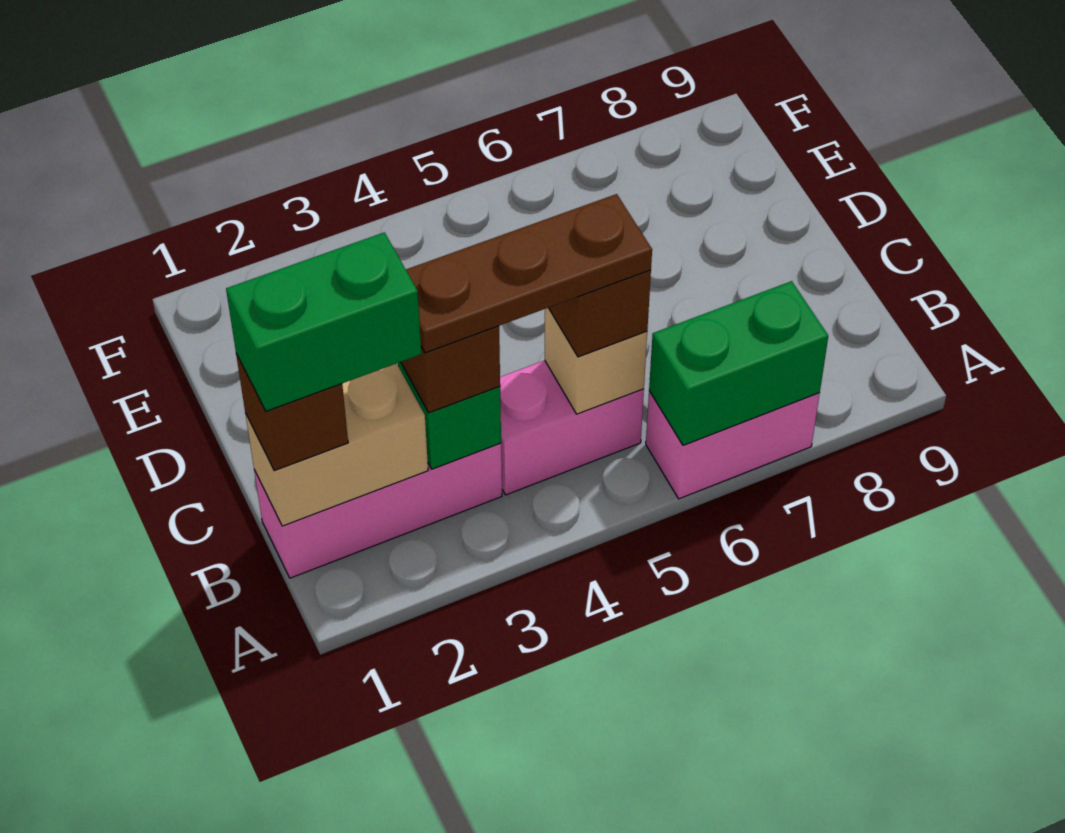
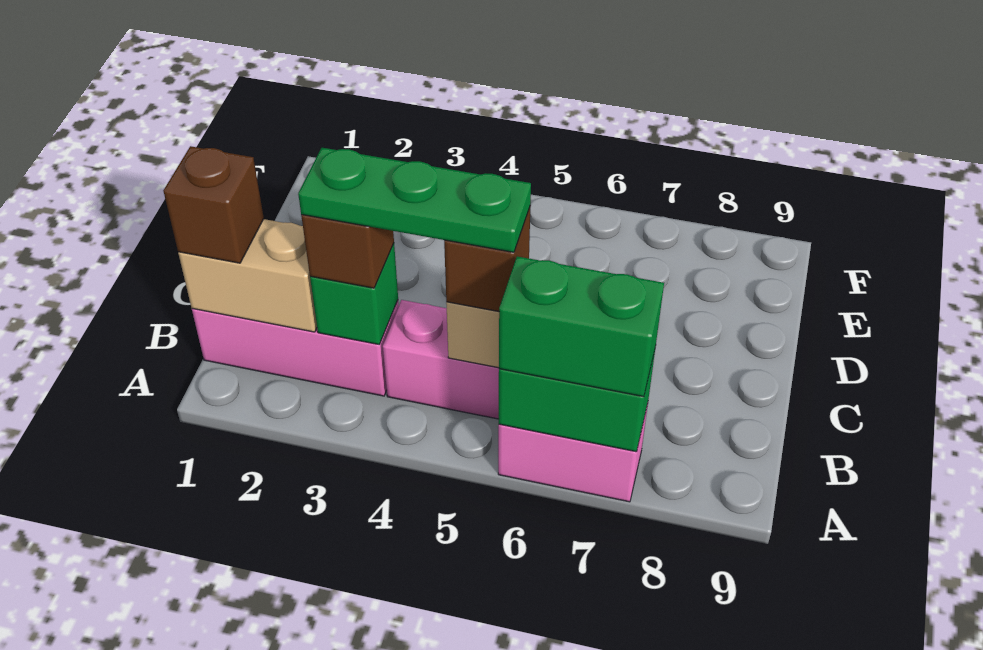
green brick B1:B2 level 4 -> green brick A6:A7 level 3
brown plate B3:B5 level 4 -> green plate B3:B5 level 4

